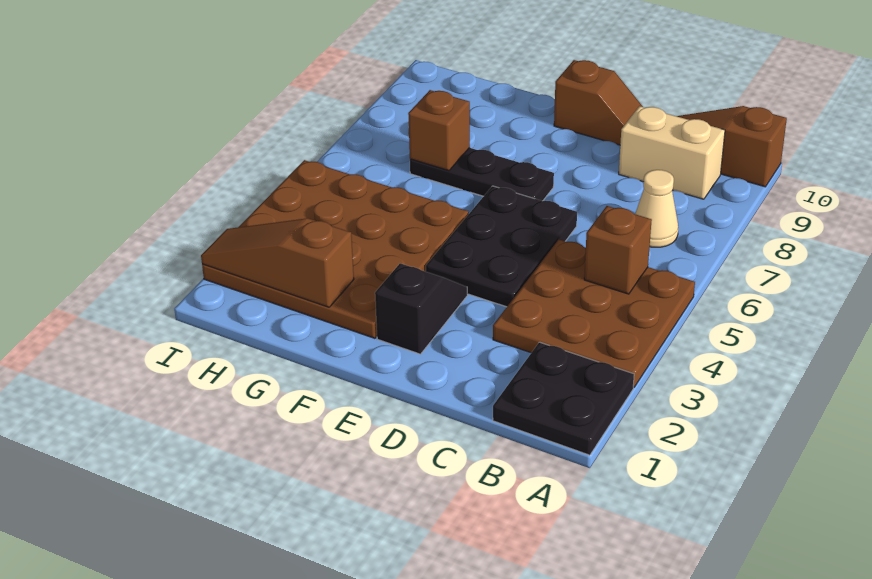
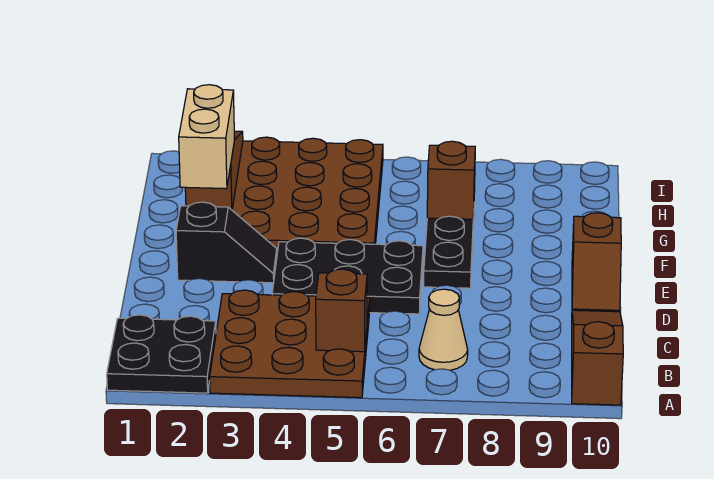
tan brick B9:C9 level 1 -> tan brick F2:G2 level 3

